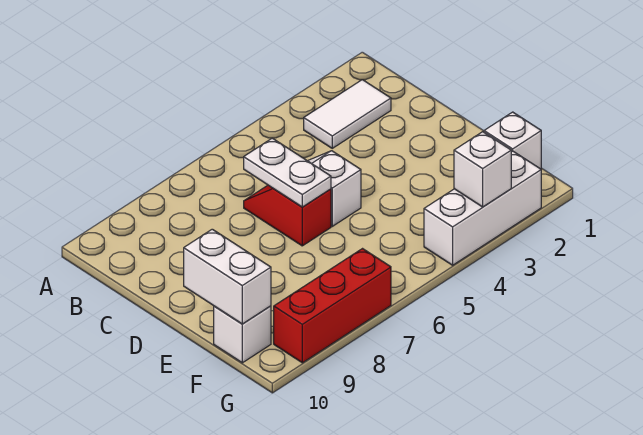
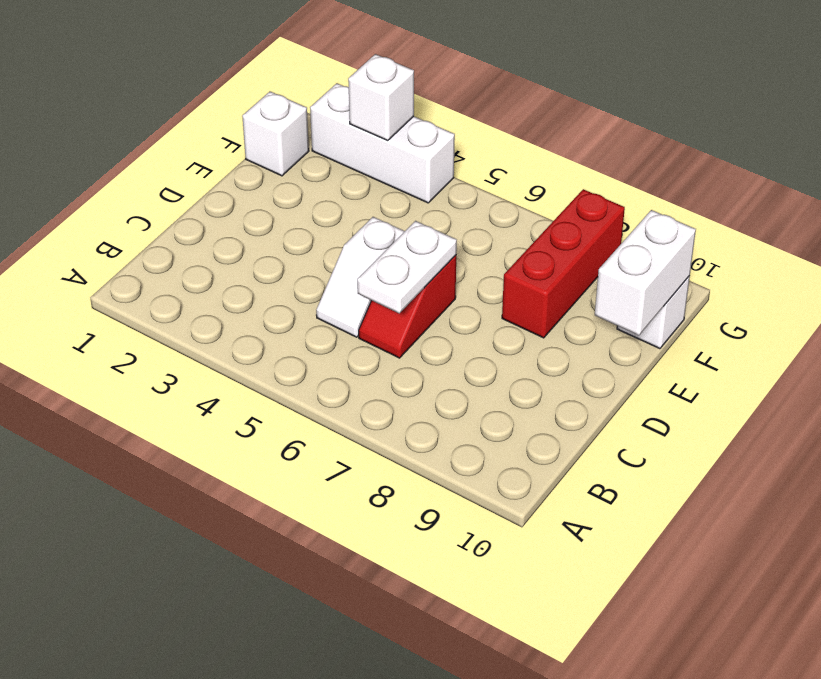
white tile B2:B3 level 1 -> none
red brick G7:G9 level 1 -> red brick E8:G8 level 1

